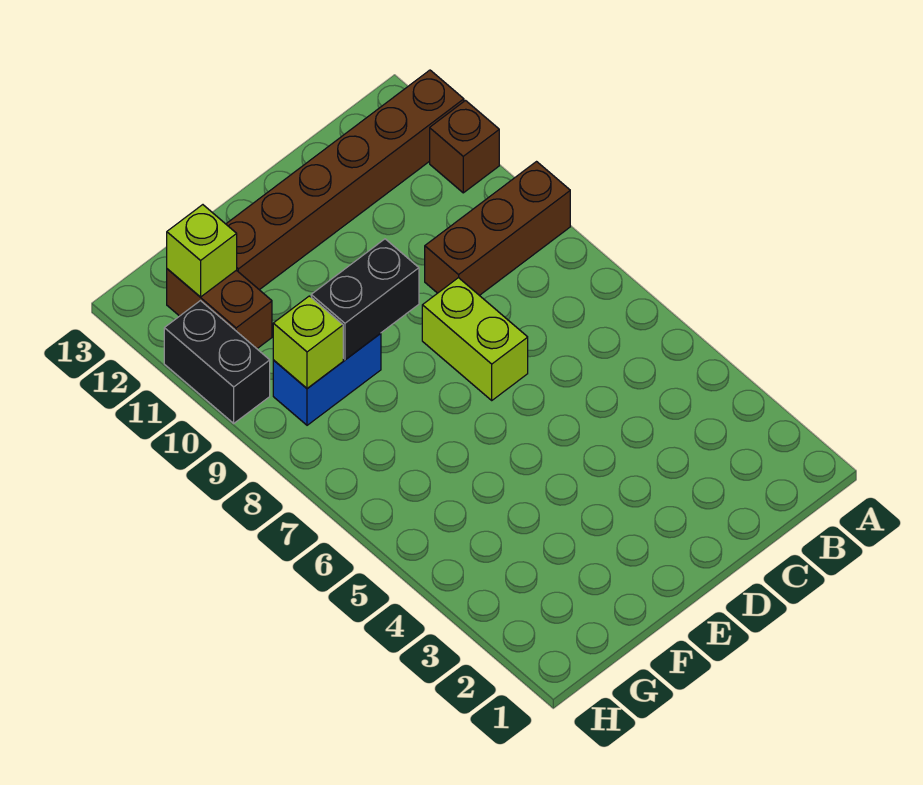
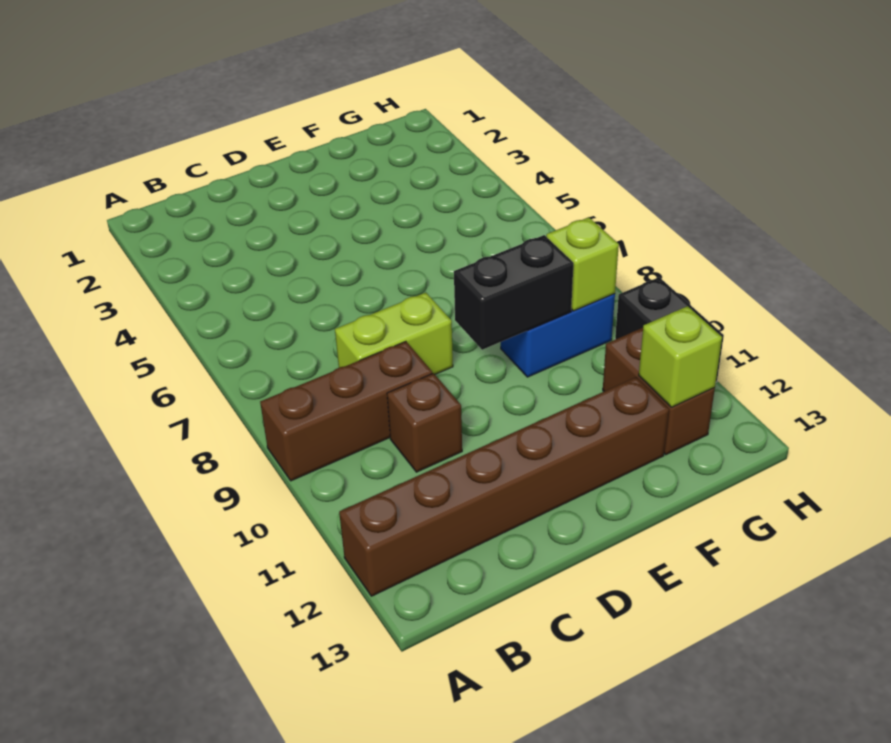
brown brick A11 level 1 -> brown brick C10 level 1
lime brick D7:D8 level 1 -> lime brick C8:D8 level 1

